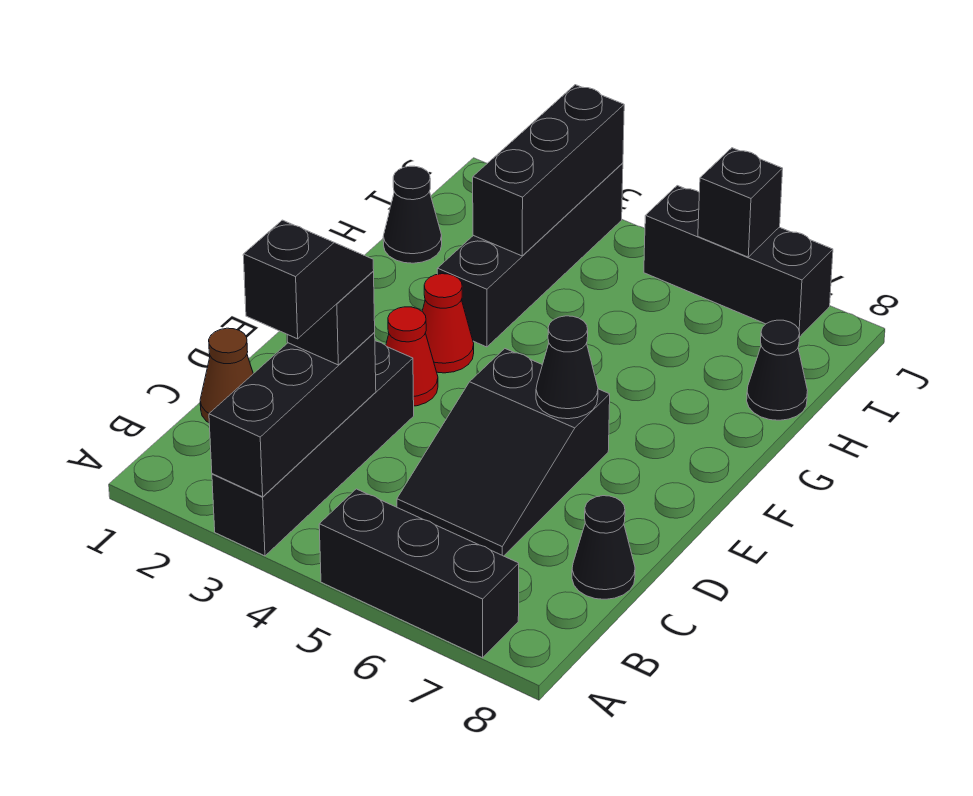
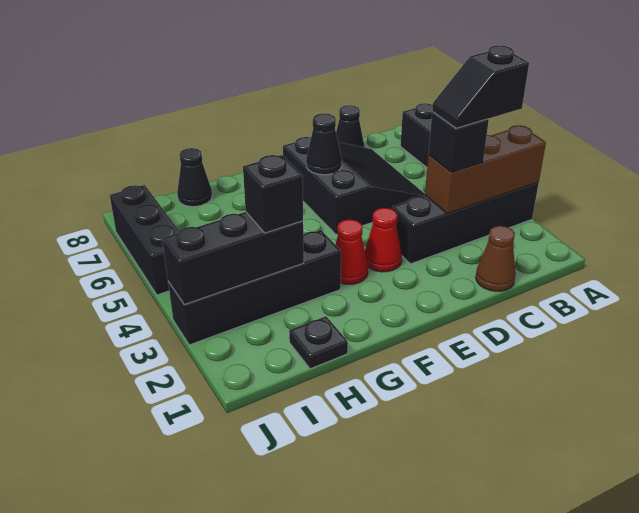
black brick A3:C3 level 2 -> brown brick A3:C3 level 2
black slope C5:E6 level 1 top E -> black slope C5:E7 level 1 top E
black cone H1 level 1 -> black plate H1 level 1
black brick J6 level 2 -> black brick H3 level 3

